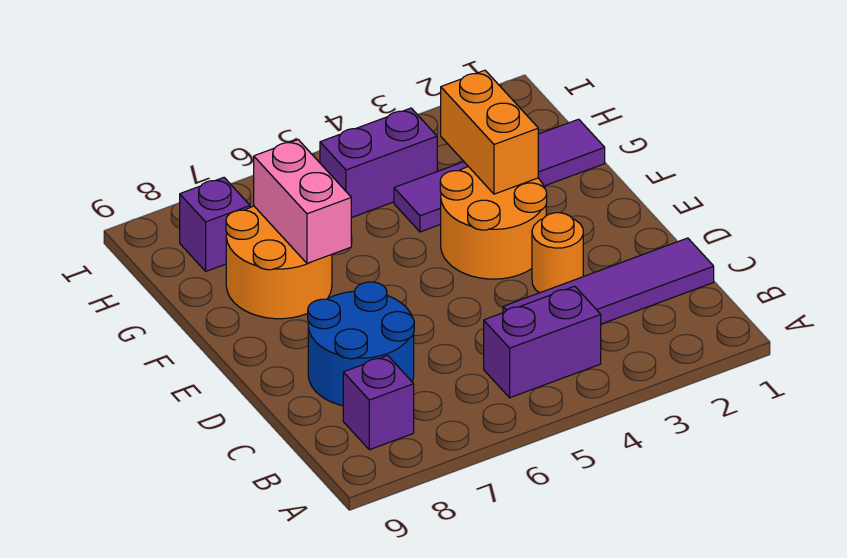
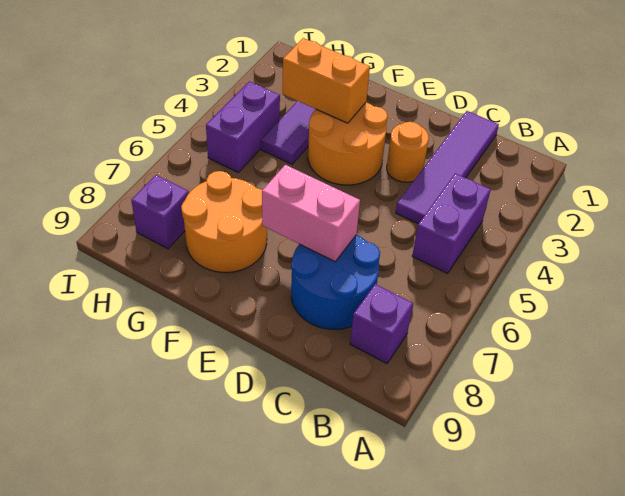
pink brick F7:G7 level 2 -> pink brick D7:E7 level 2

